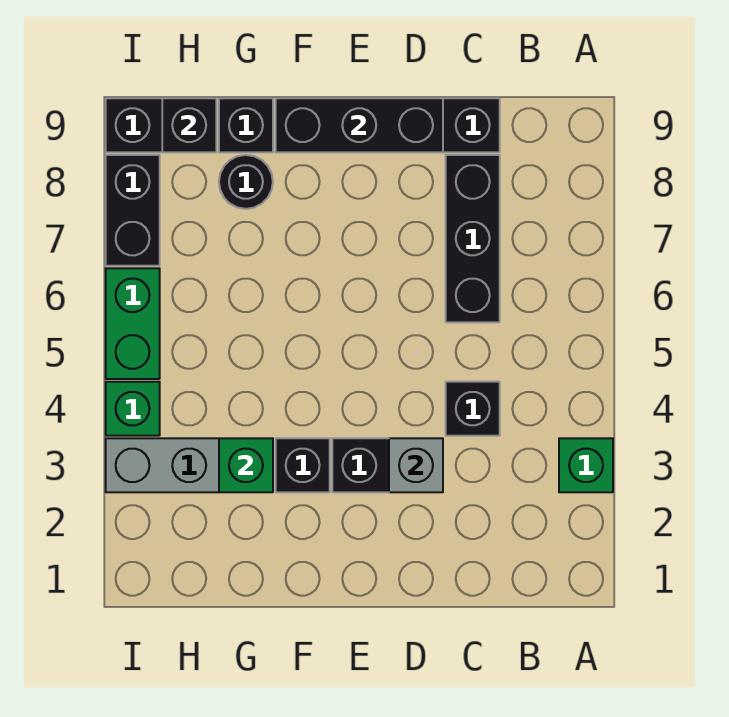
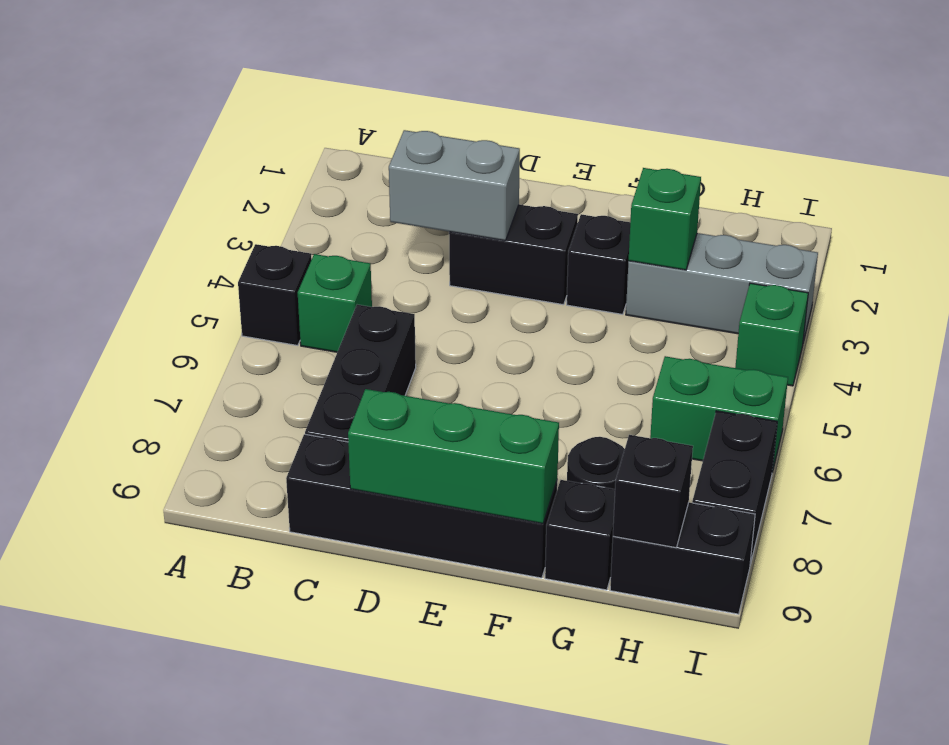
green brick A3 level 1 -> green brick B5 level 1
black brick C4 level 1 -> black brick A5 level 1
grey brick D3 level 2 -> grey brick C3:D3 level 2
black brick D9:F9 level 2 -> green brick D9:F9 level 2
green brick I5:I6 level 1 -> green brick H6:I6 level 1

